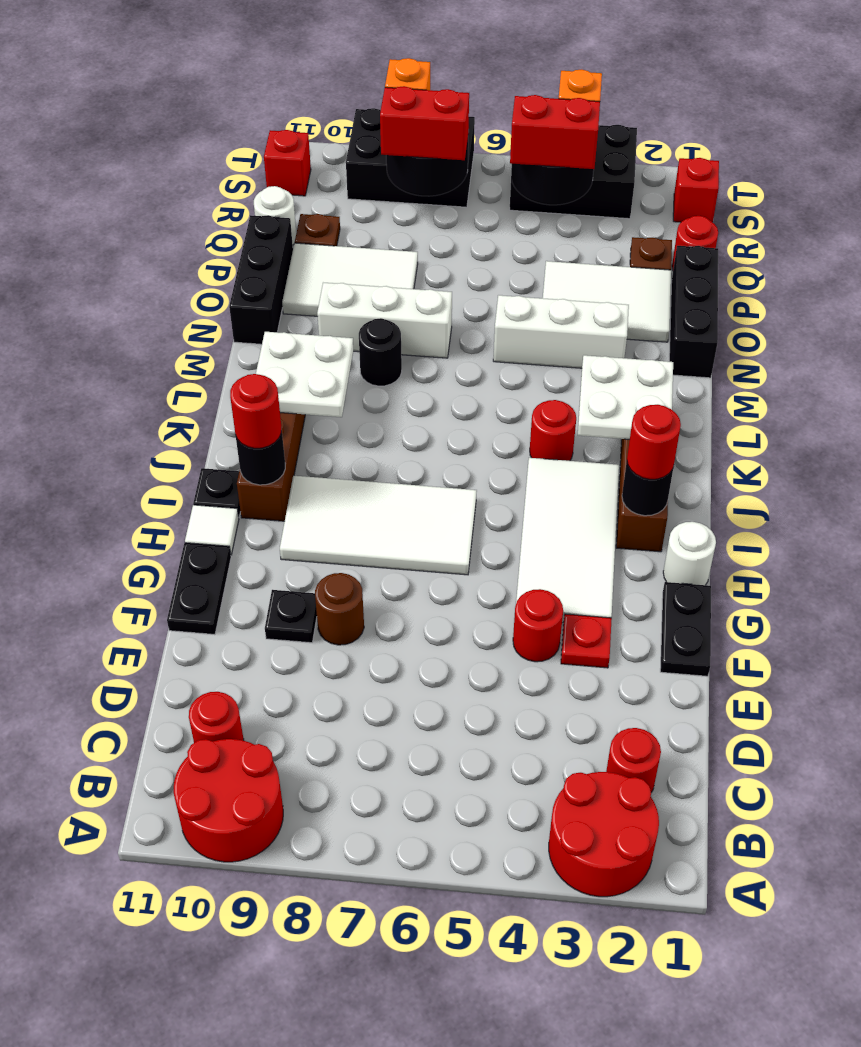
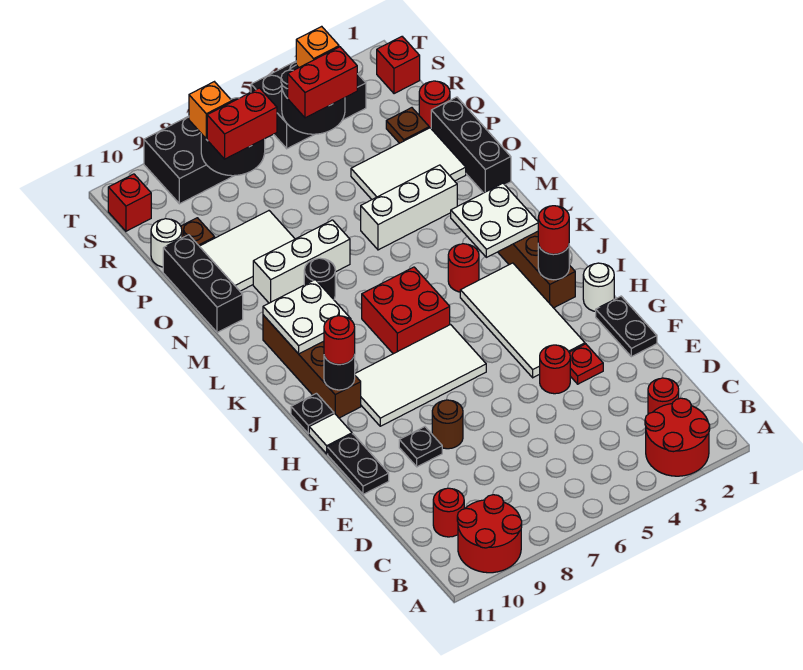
none -> red brick J6:K7 level 1

